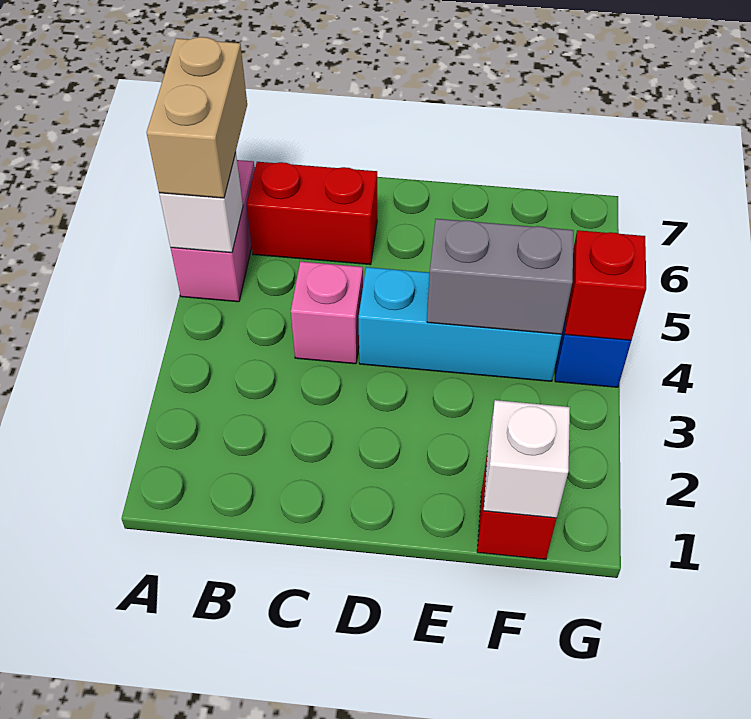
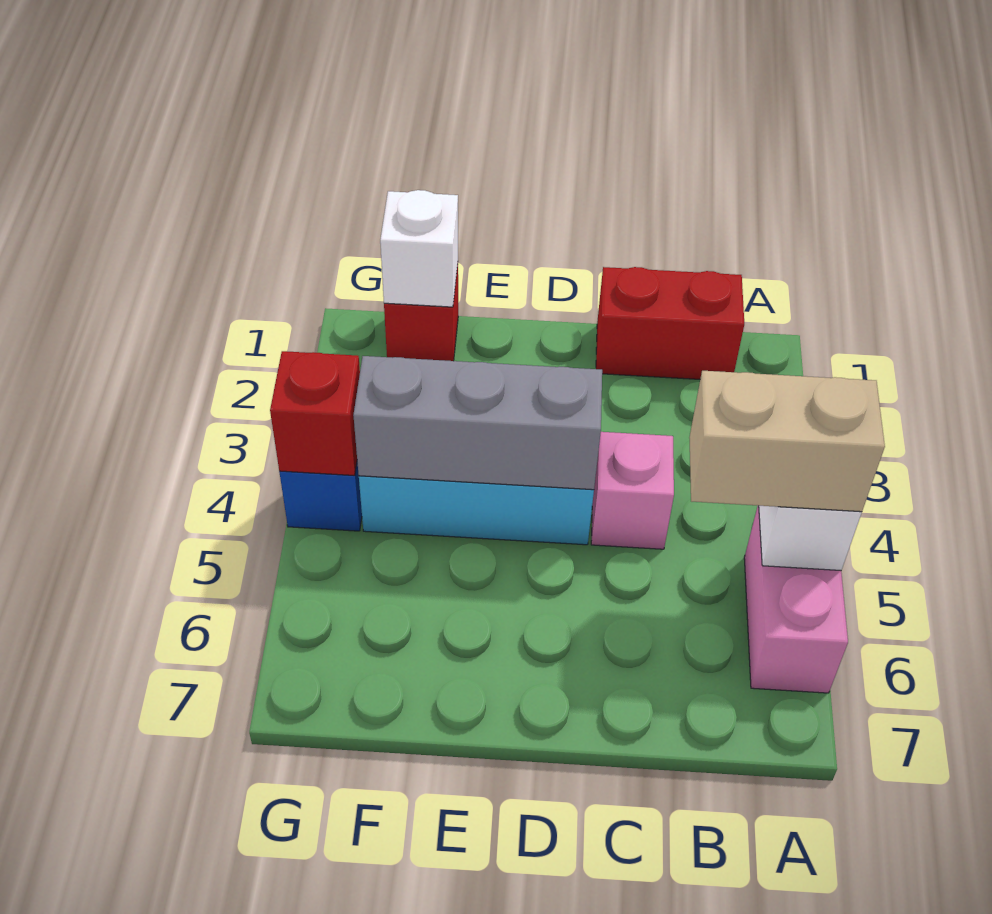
tan brick A5:A6 level 3 -> tan brick A5:B5 level 3
red brick B6:C6 level 1 -> red brick B1:C1 level 1
grey brick E4:F4 level 2 -> grey brick D4:F4 level 2

